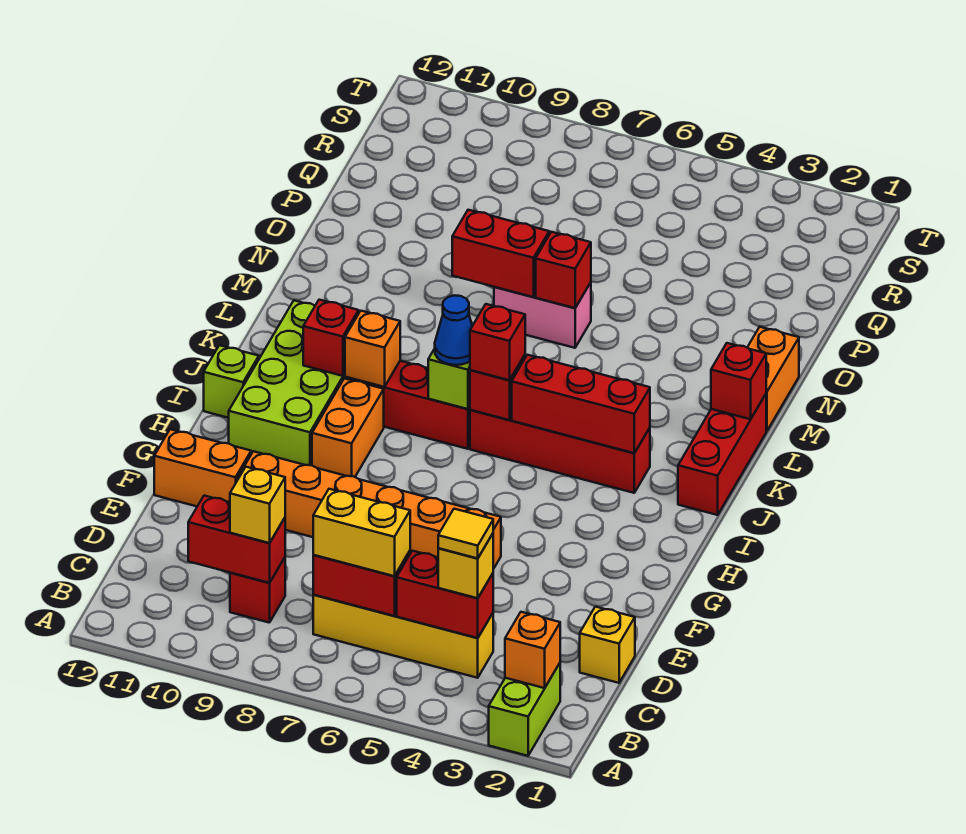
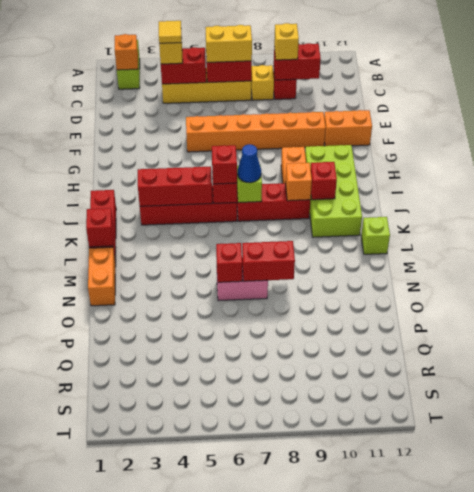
yellow brick D1 level 1 -> yellow brick C8 level 1
lime brick I12 level 1 -> lime brick L12 level 1

